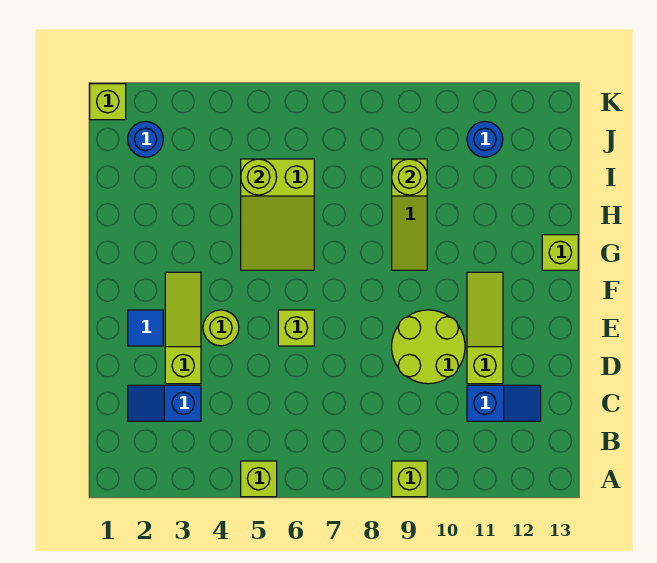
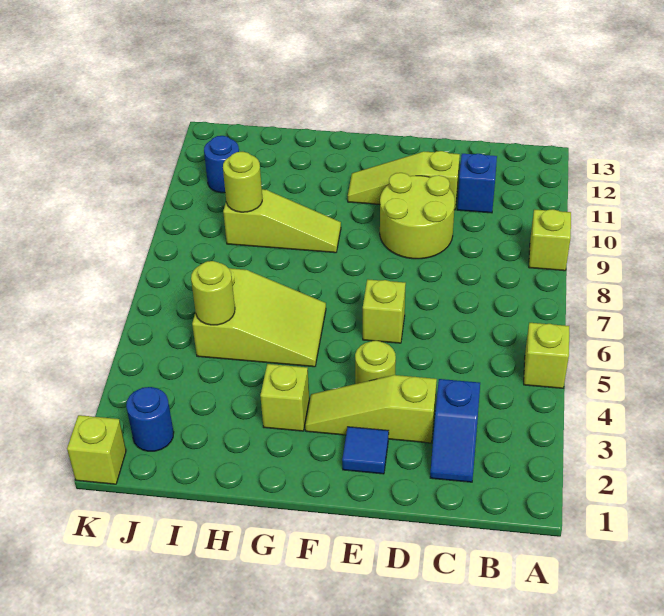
lime brick G13 level 1 -> lime brick G3 level 1

